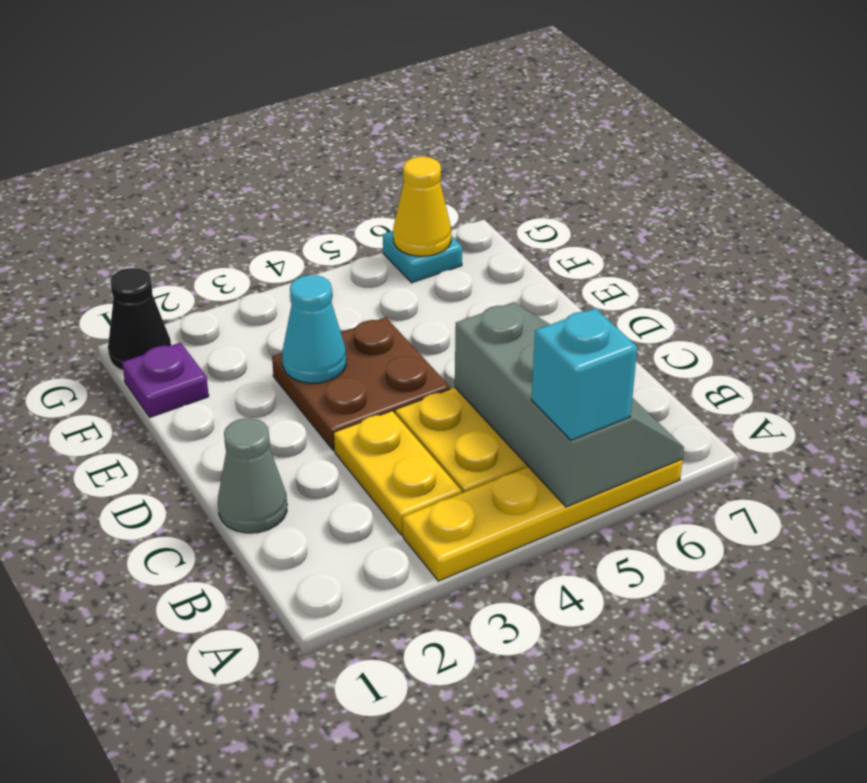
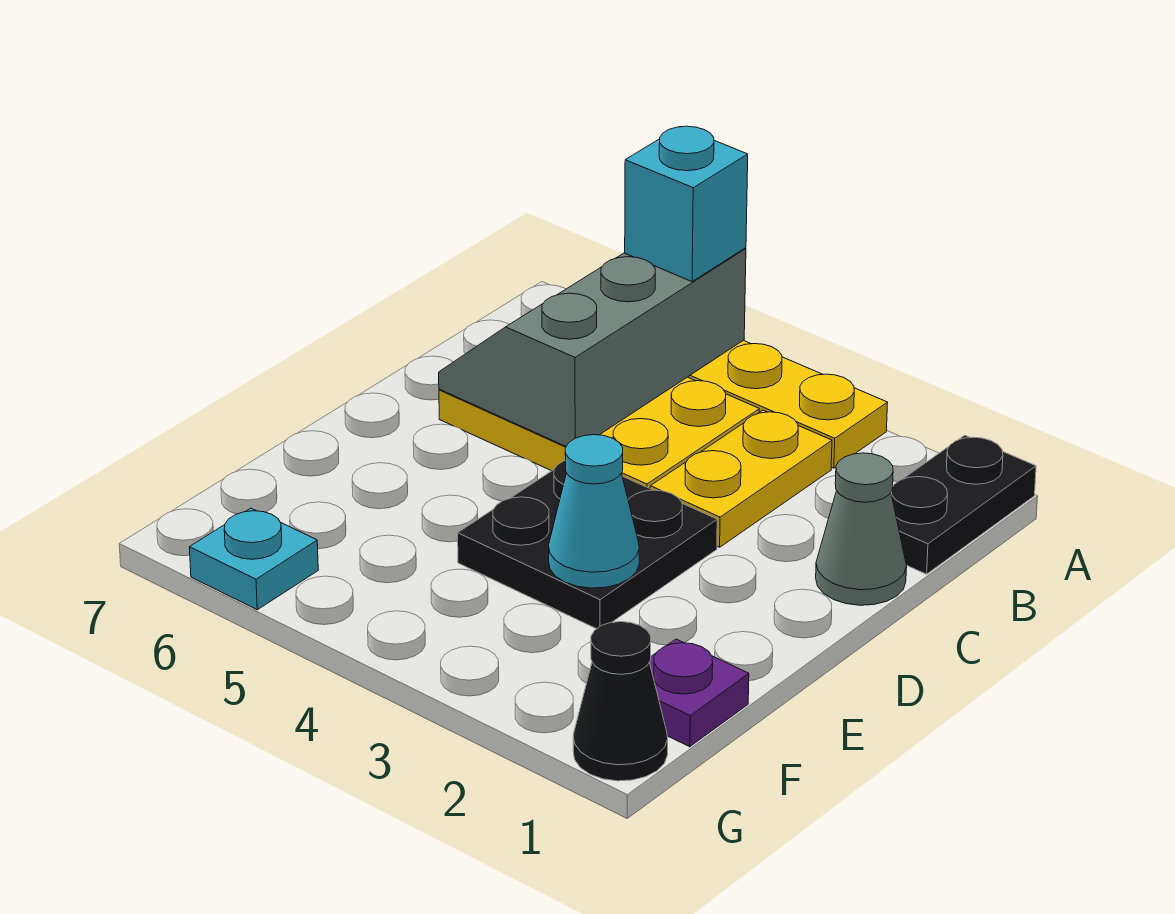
none -> black plate A1:B1 level 1
brown plate D3:E4 level 1 -> black plate D3:E4 level 1
yellow cone G6 level 2 -> none

